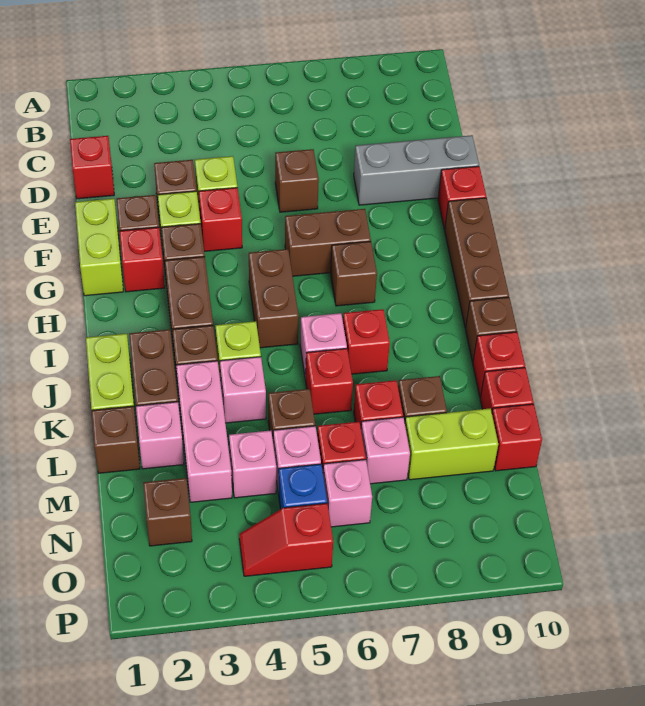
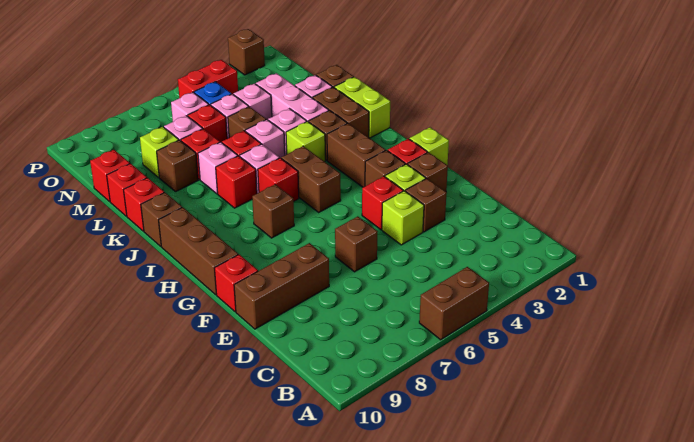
red brick D1 level 1 -> red brick I6 level 1
grey brick E8:E10 level 1 -> brown brick E8:E10 level 1
lime brick F1:G1 level 1 -> lime brick G1 level 1
brown brick G6:G7 level 1 -> brown brick A5:A6 level 1
none -> pink brick K5 level 1
none -> pink brick K7 level 1
lime brick M8:M9 level 1 -> lime brick M8 level 1
brown brick N2 level 1 -> brown brick P2 level 1
red slope O4:O5 level 1 top 5 -> red brick O4:O5 level 1

